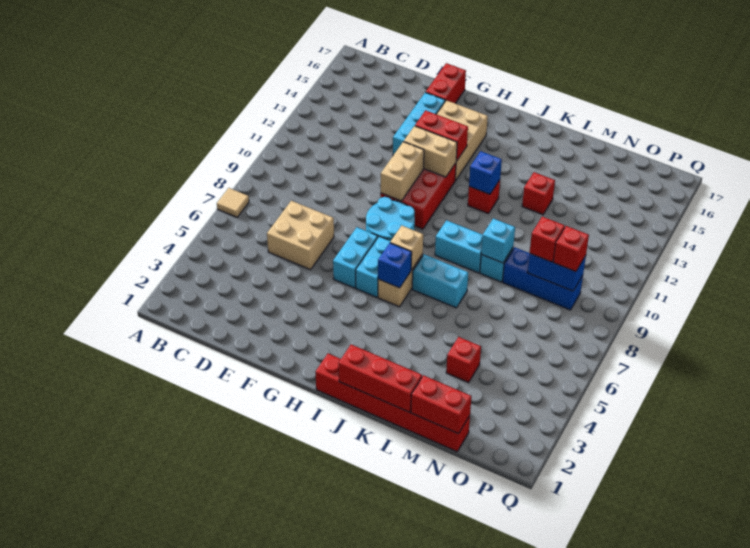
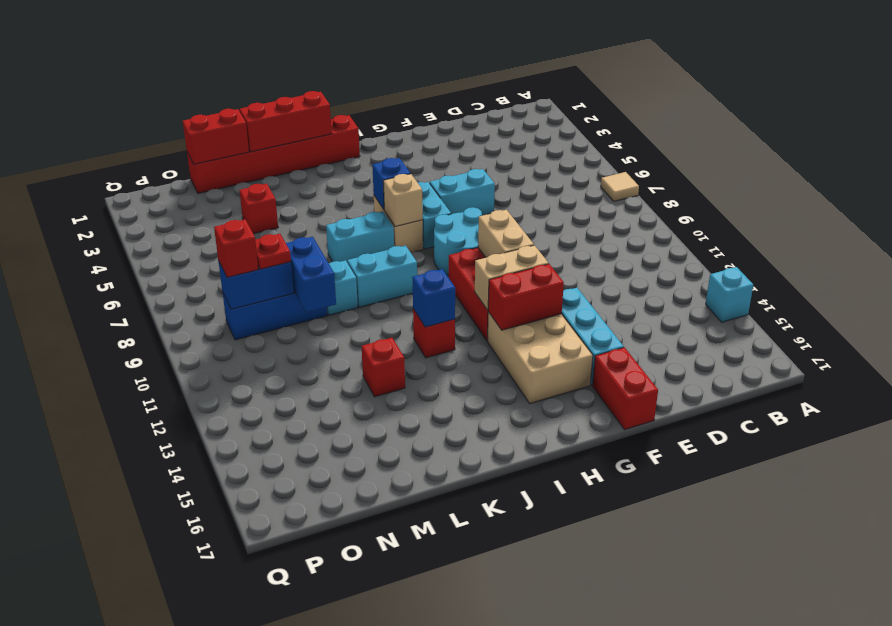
tan brick D6:E7 level 1 -> none
cyan brick G6:G7 level 1 -> cyan brick F6:G6 level 1
cyan brick L9 level 2 -> cyan brick A14 level 1
none -> blue brick M9:M10 level 2
red brick N9 level 3 -> red plate N9 level 3

